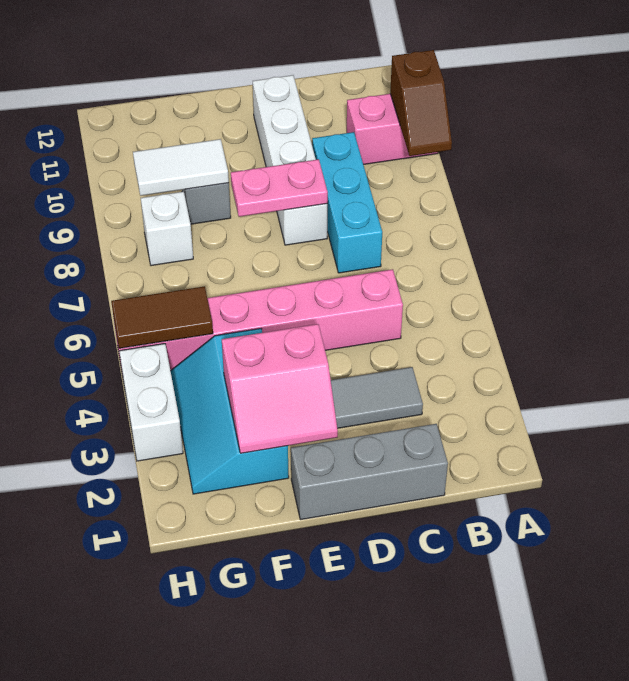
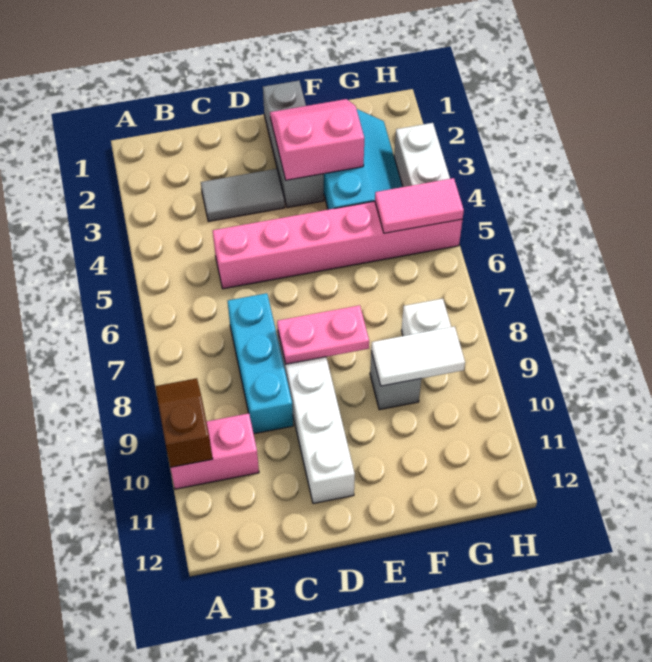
grey brick C1:E1 level 1 -> grey brick E1:E3 level 1
brown tile G5:H5 level 2 -> pink tile G5:H5 level 2

